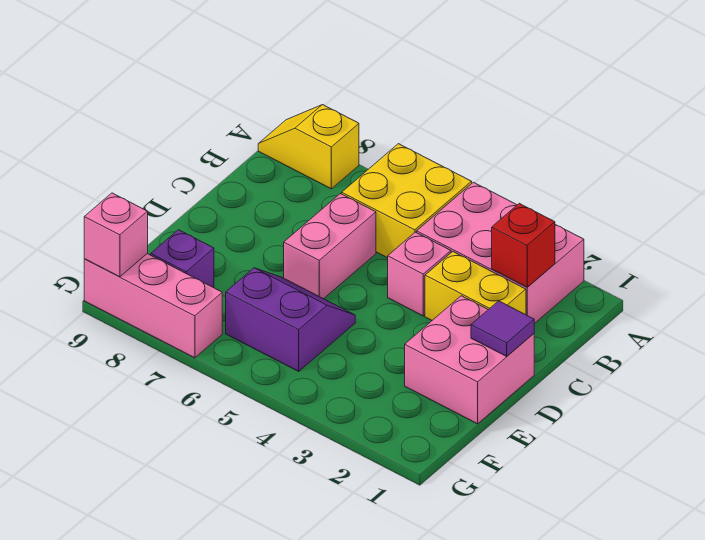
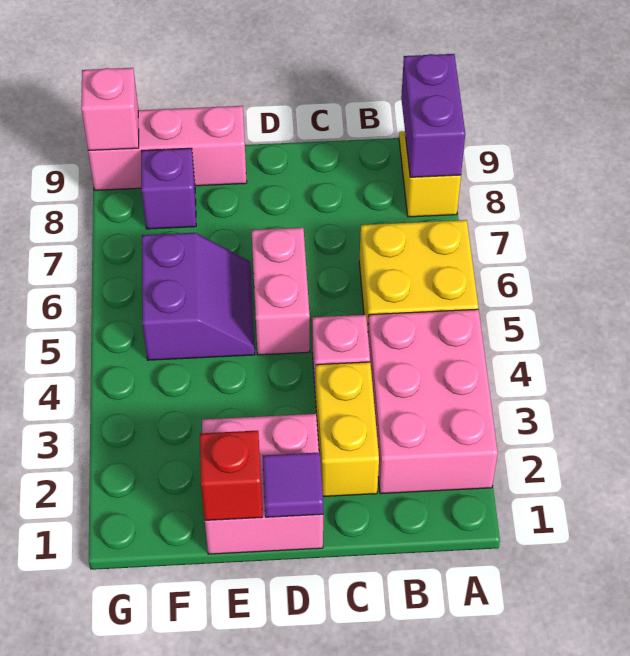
none -> purple brick A8:A9 level 2
red brick B2 level 2 -> red brick E1 level 2
pink brick C6:D6 level 1 -> pink brick D5:D6 level 1
pink brick G7:G9 level 1 -> pink brick E9:G9 level 1

